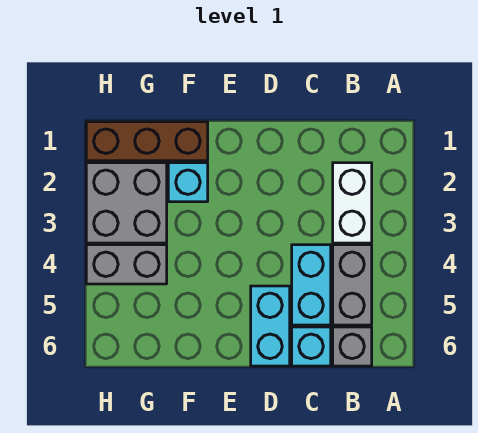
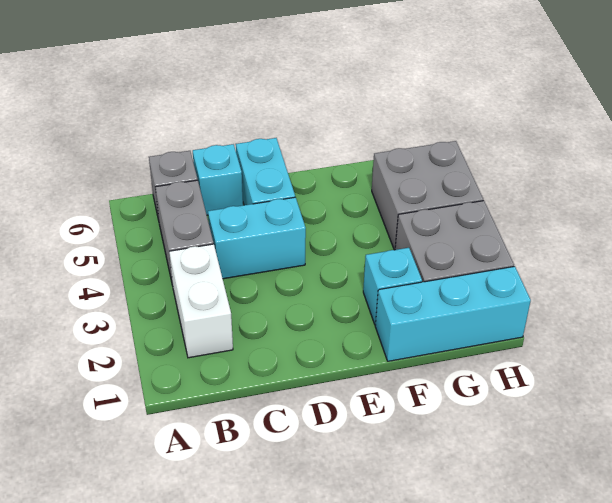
cyan brick C4:C5 level 1 -> cyan brick C4:D4 level 1
brown brick F1:H1 level 1 -> cyan brick F1:H1 level 1
grey brick G4:H4 level 1 -> grey brick G4:H5 level 1

